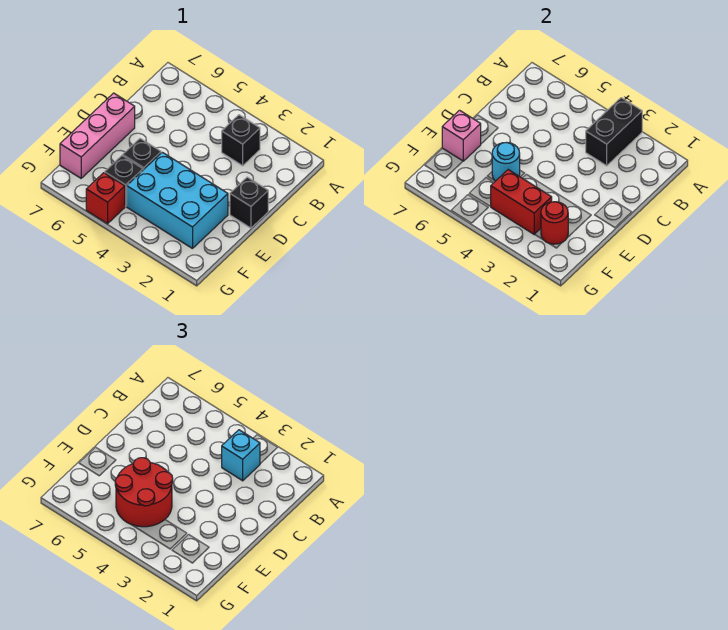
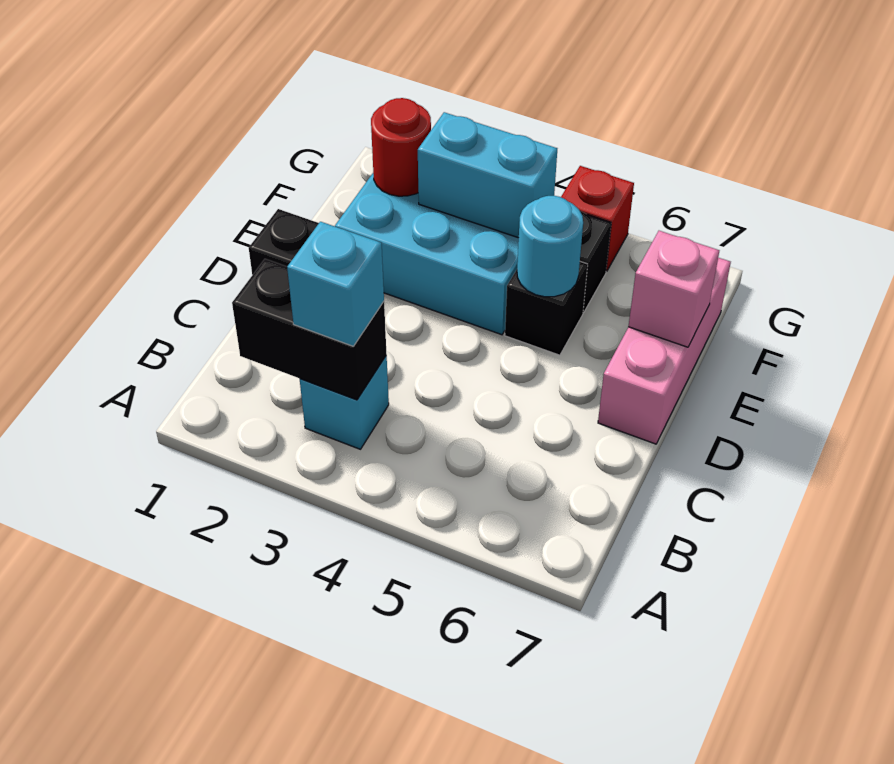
black brick A3:B3 level 2 -> black brick B2:B3 level 2
black brick B3 level 1 -> cyan brick B3 level 1
red round brick E4:F5 level 3 -> none
red brick F3:F4 level 2 -> cyan brick F3:F4 level 2

